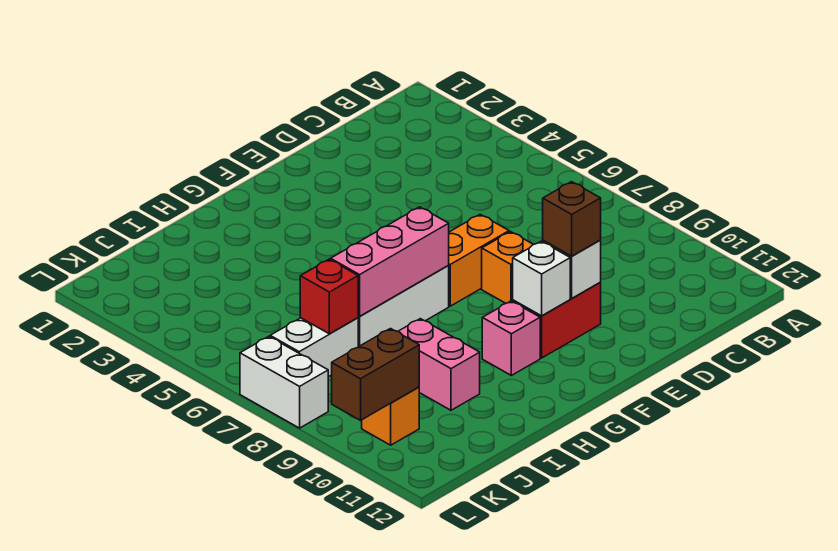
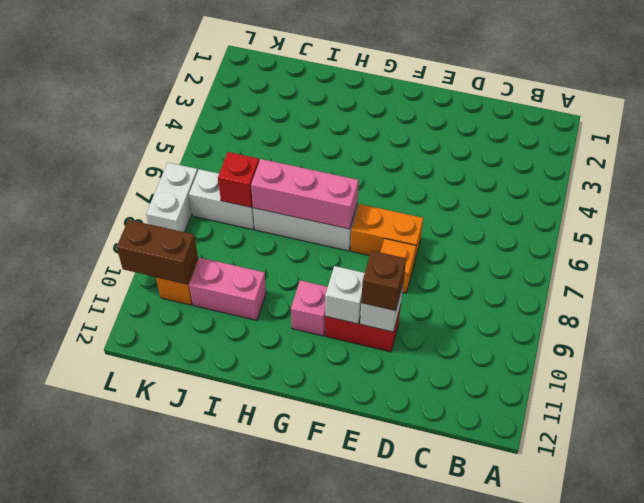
pink brick I9:I10 level 1 -> pink brick I10:J10 level 1

